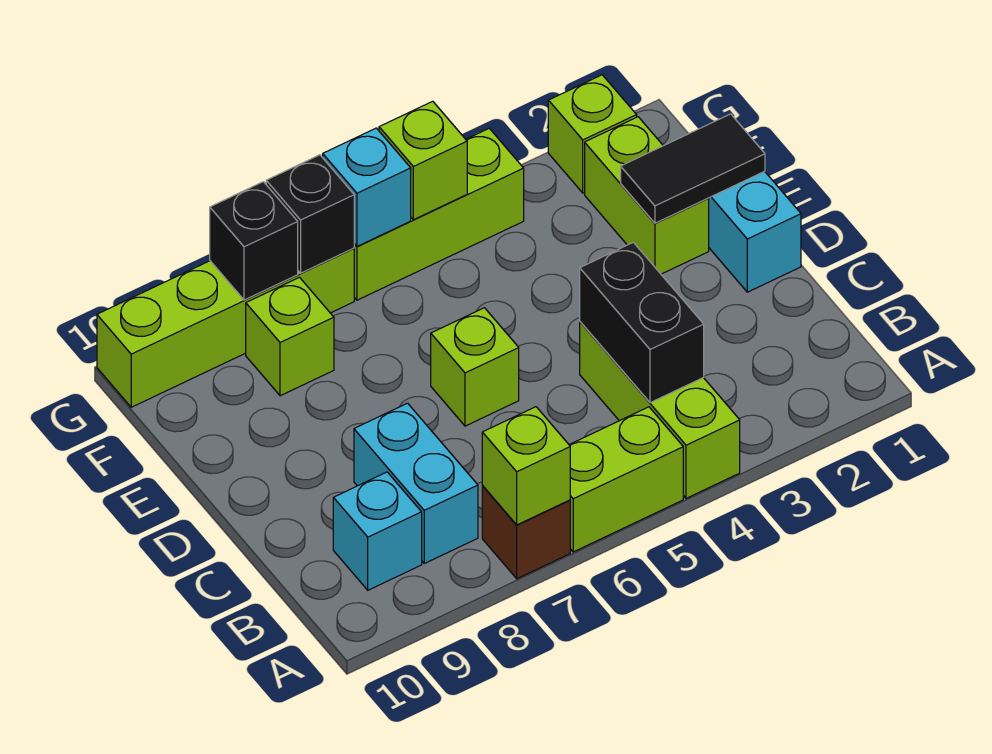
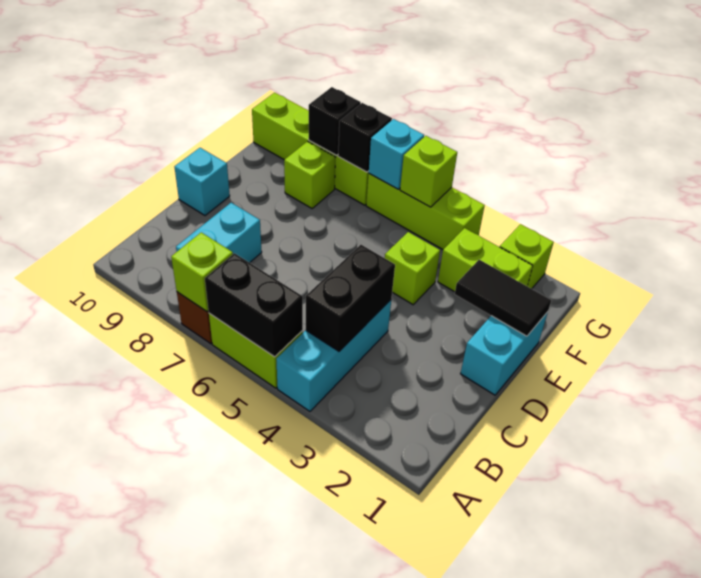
lime brick A4:C4 level 1 -> cyan brick A4:C4 level 1
none -> black brick A5:A6 level 2
cyan brick B9 level 1 -> cyan brick D10 level 1
lime brick D6 level 1 -> lime brick E4 level 1
lime brick E2:F2 level 1 -> lime brick F2:F3 level 1

